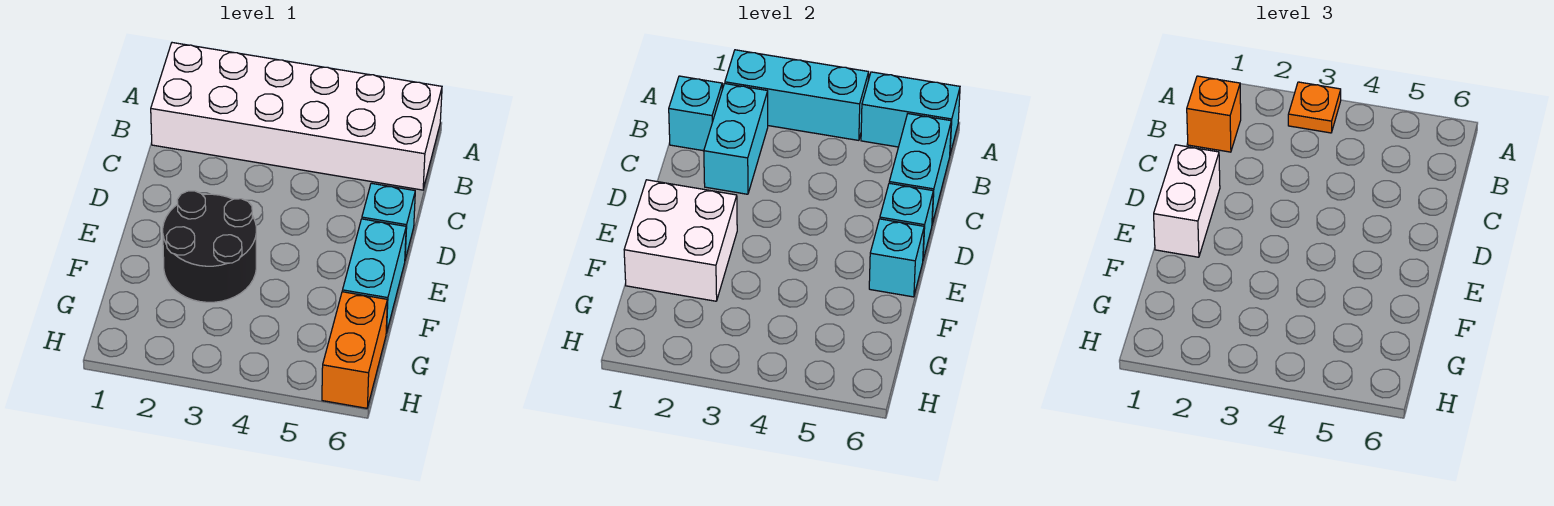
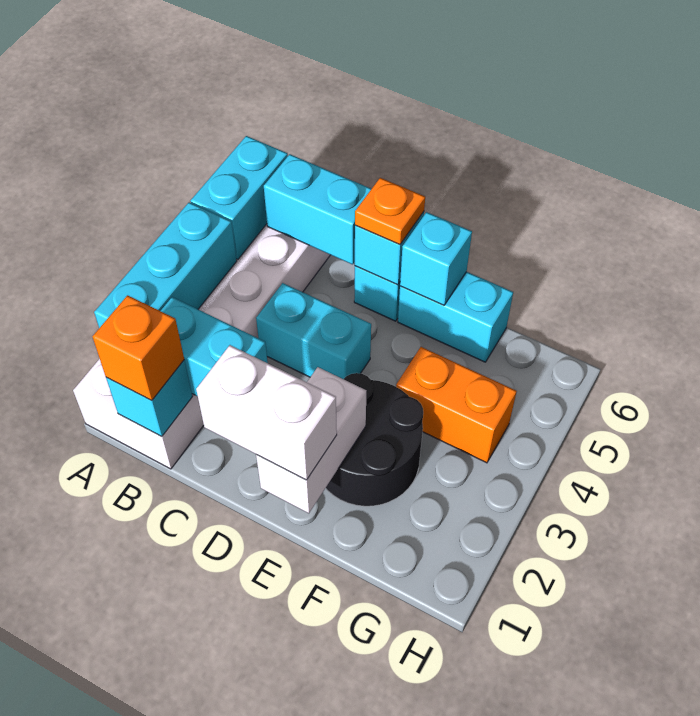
orange plate A3 level 3 -> orange plate D6 level 3
none -> cyan brick C4:D4 level 1
white brick E1:F2 level 2 -> white brick E1:E2 level 2
orange brick G6:H6 level 1 -> orange brick F4:G4 level 1

